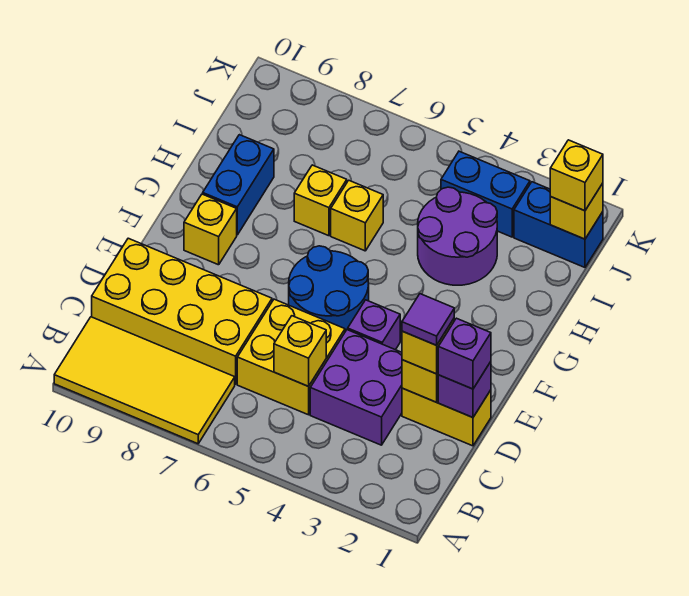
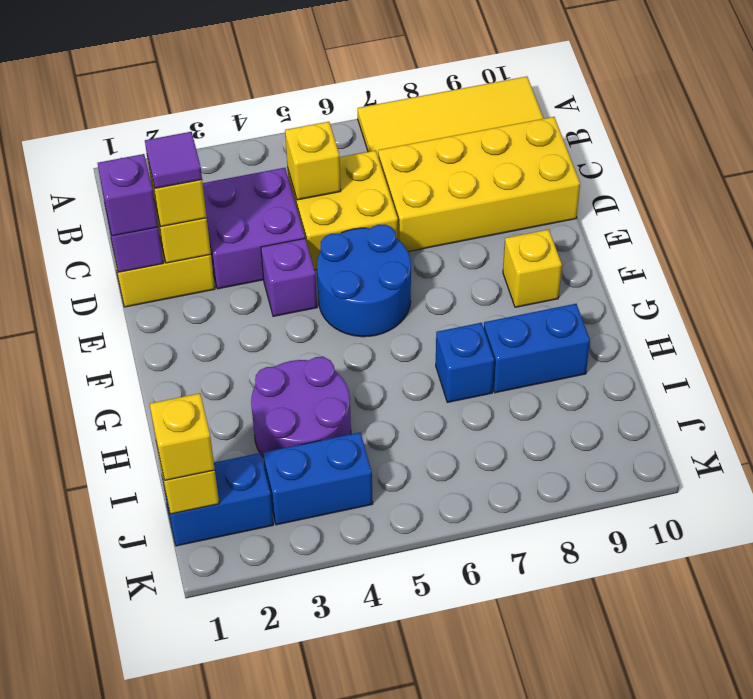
blue brick G9:H9 level 1 -> blue brick H8:H9 level 1
yellow brick H6 level 1 -> none
yellow brick H7 level 1 -> blue brick H7 level 1

